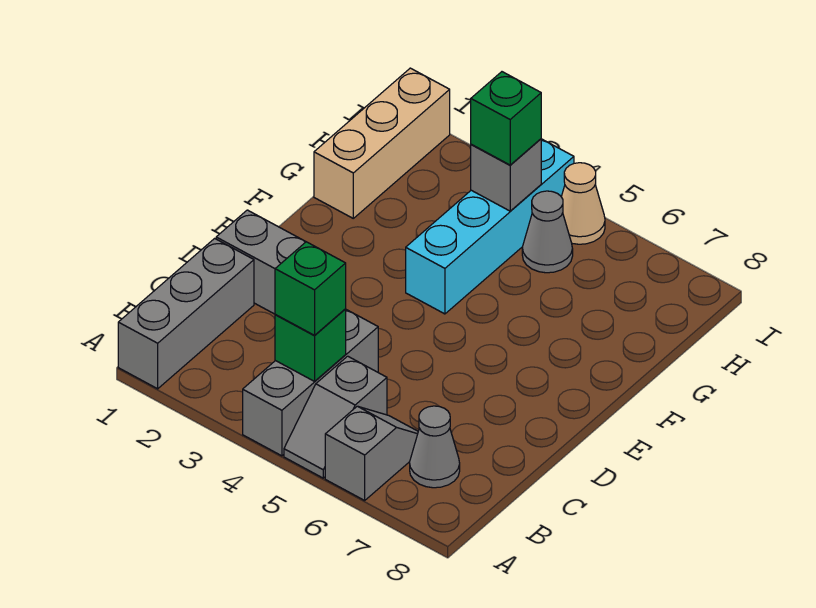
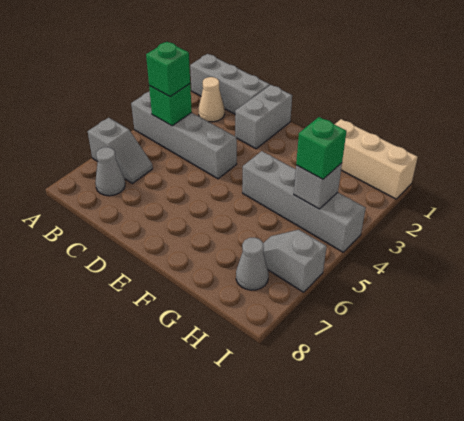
grey brick A4:C4 level 1 -> grey brick A4:D4 level 1
grey slope A5:B5 level 1 top B -> grey slope H6:I6 level 1 top I
cyan brick F4:I4 level 1 -> grey brick F4:I4 level 1
grey cone H5 level 1 -> grey cone H7 level 1
tan cone I5 level 1 -> tan cone B2 level 1

